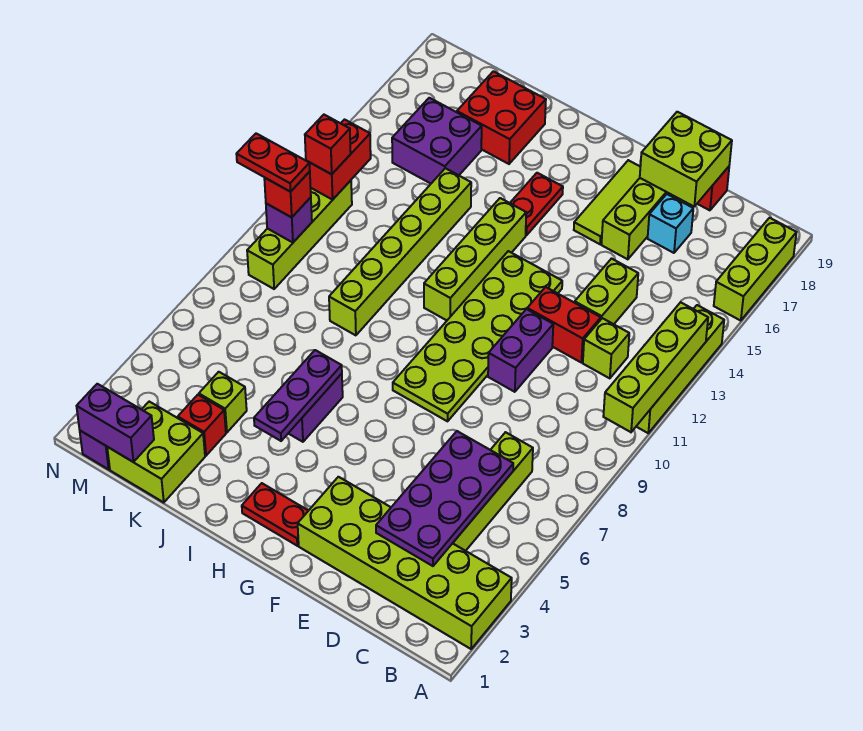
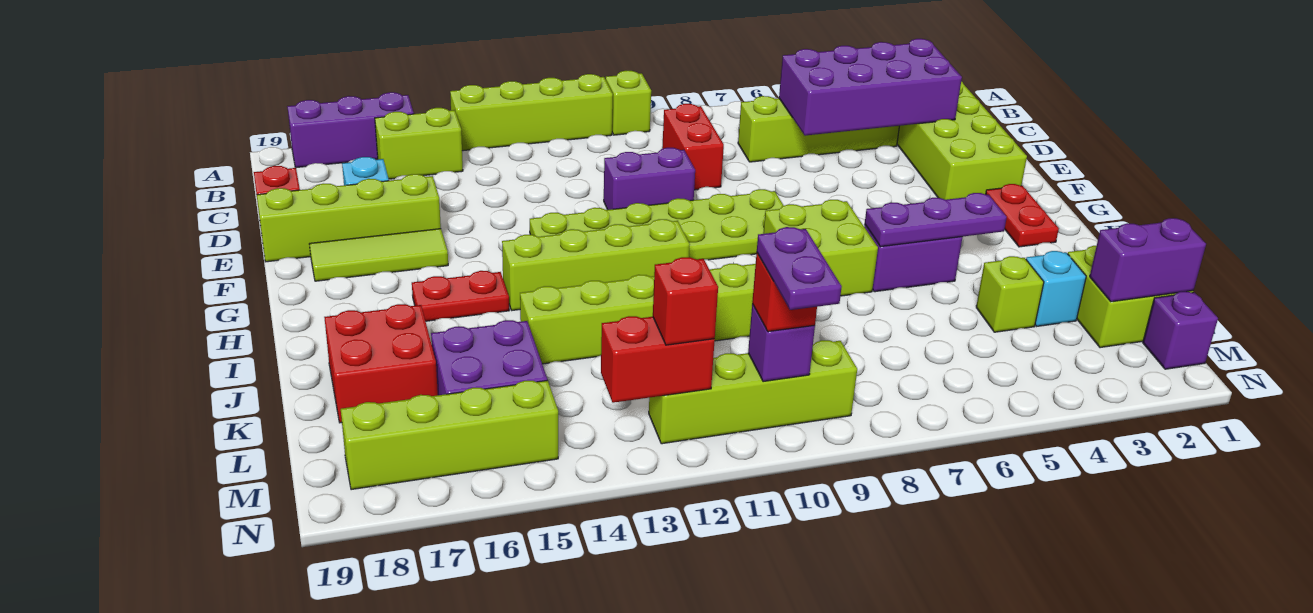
lime brick A10:A13 level 2 -> lime brick M15:M18 level 1
lime brick A16:A18 level 1 -> purple brick A16:A18 level 1
purple plate C3:D6 level 2 -> purple brick C3:D6 level 2
lime brick C12 level 1 -> lime brick A10 level 1
red brick D12:E12 level 1 -> red brick C9:D9 level 1
lime brick D13:D14 level 1 -> lime brick B15:B16 level 1
lime brick D18:E19 level 2 -> lime brick H7:I8 level 1
red brick K3 level 1 -> cyan brick K3 level 1
purple brick L1:M1 level 2 -> purple brick L1:L2 level 2
red plate M10:N10 level 4 -> purple plate M10:N10 level 4

